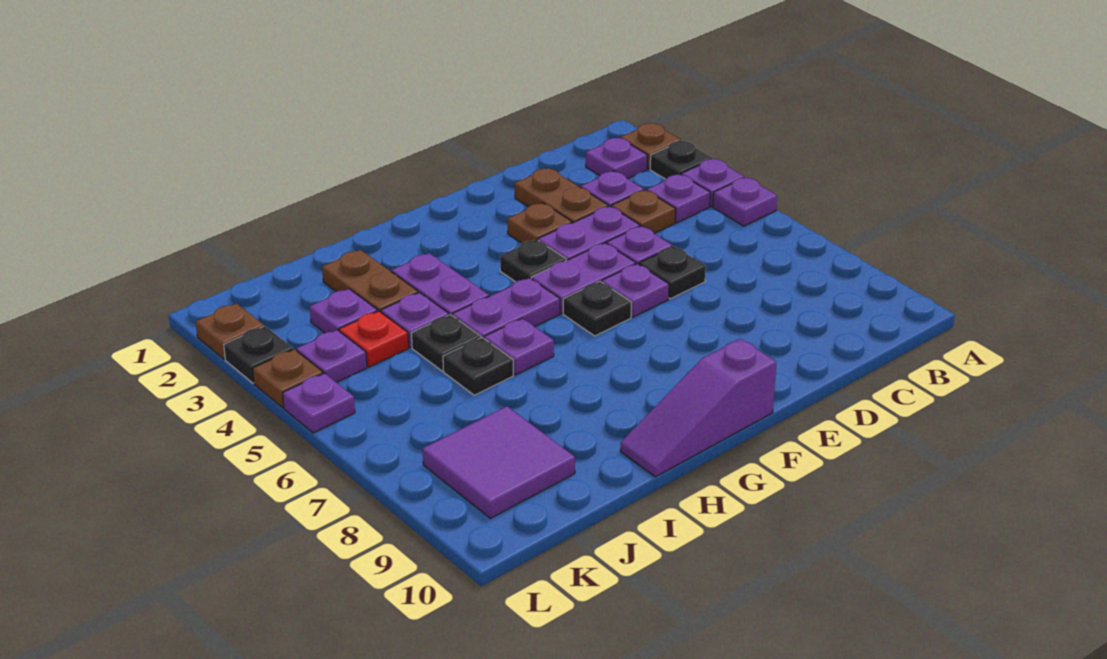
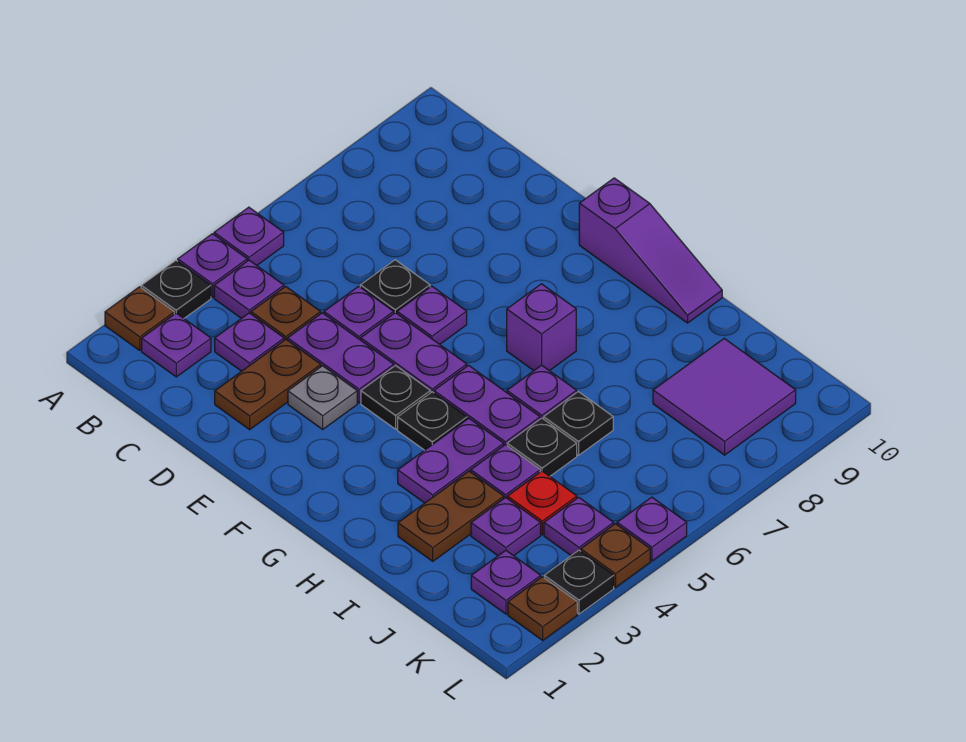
brown plate E3 level 1 -> grey plate E3 level 1
black plate F6 level 1 -> black plate G4 level 1
none -> purple brick G7 level 1
none -> purple plate K2 level 1

